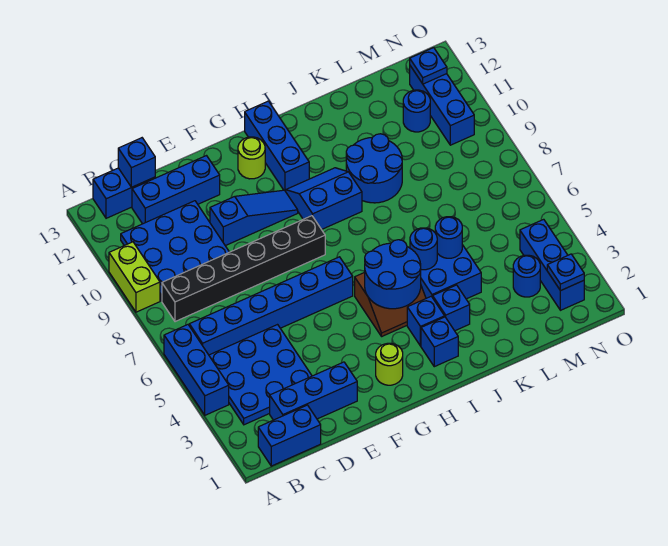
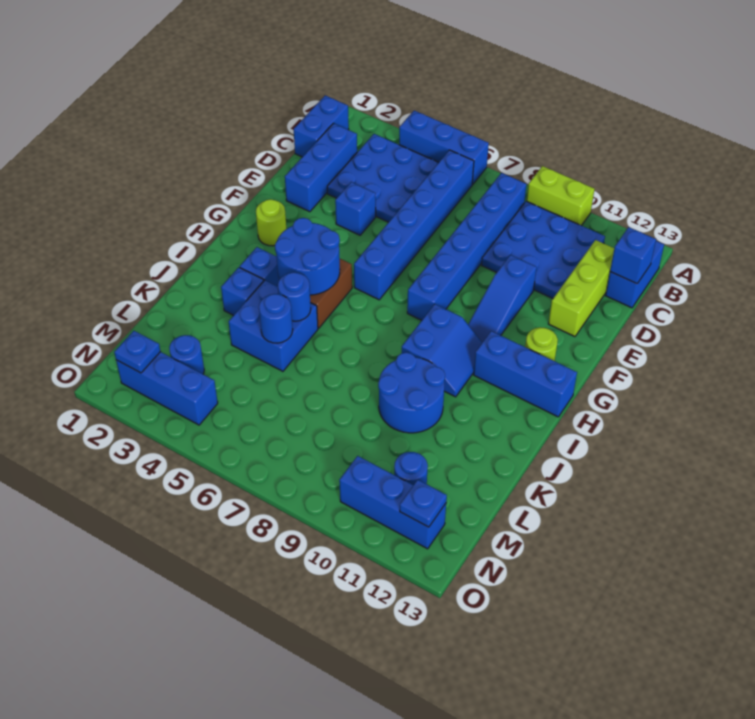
black brick B8:G8 level 1 -> blue brick B8:G8 level 1
blue brick C12:E12 level 1 -> lime brick C12:E12 level 1
blue brick I2 level 1 -> blue brick E4 level 1

